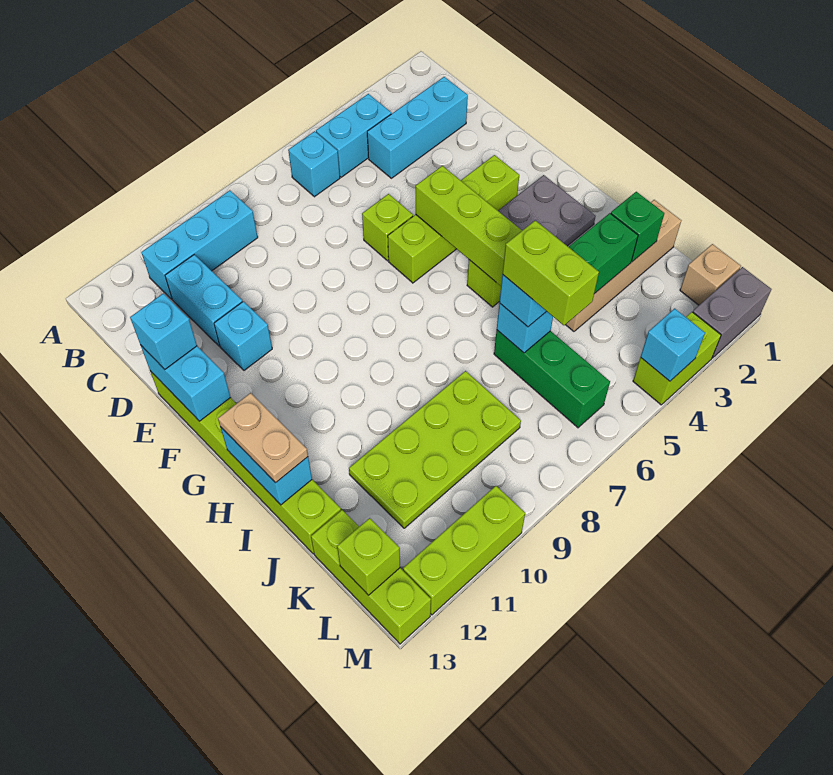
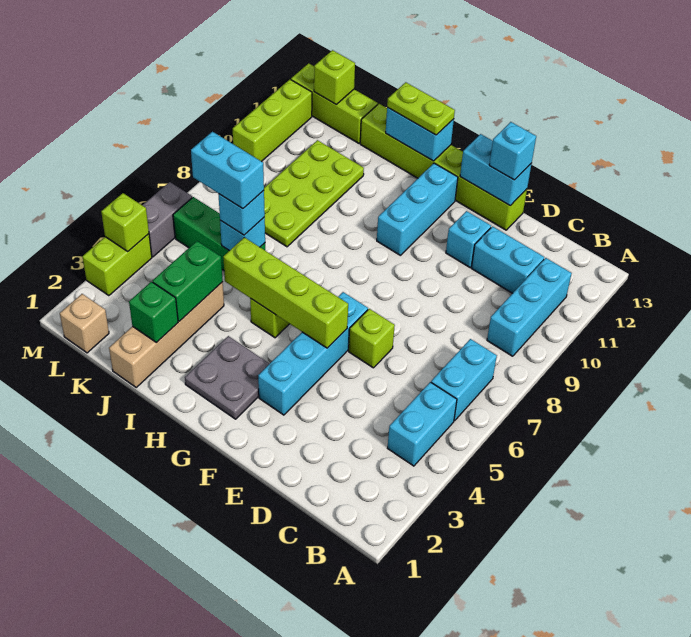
cyan brick B6 level 1 -> cyan brick B6:B7 level 1
cyan brick C2:C4 level 1 -> cyan brick G10:G12 level 1
lime brick F3:F6 level 1 -> cyan brick F3:F6 level 1
tan plate H13:I13 level 3 -> lime plate H13:I13 level 3
lime brick J6:K6 level 4 -> cyan brick J6:K6 level 4
grey brick M1:M2 level 1 -> grey brick M5:M6 level 1
cyan brick M4 level 2 -> lime brick M4 level 2

